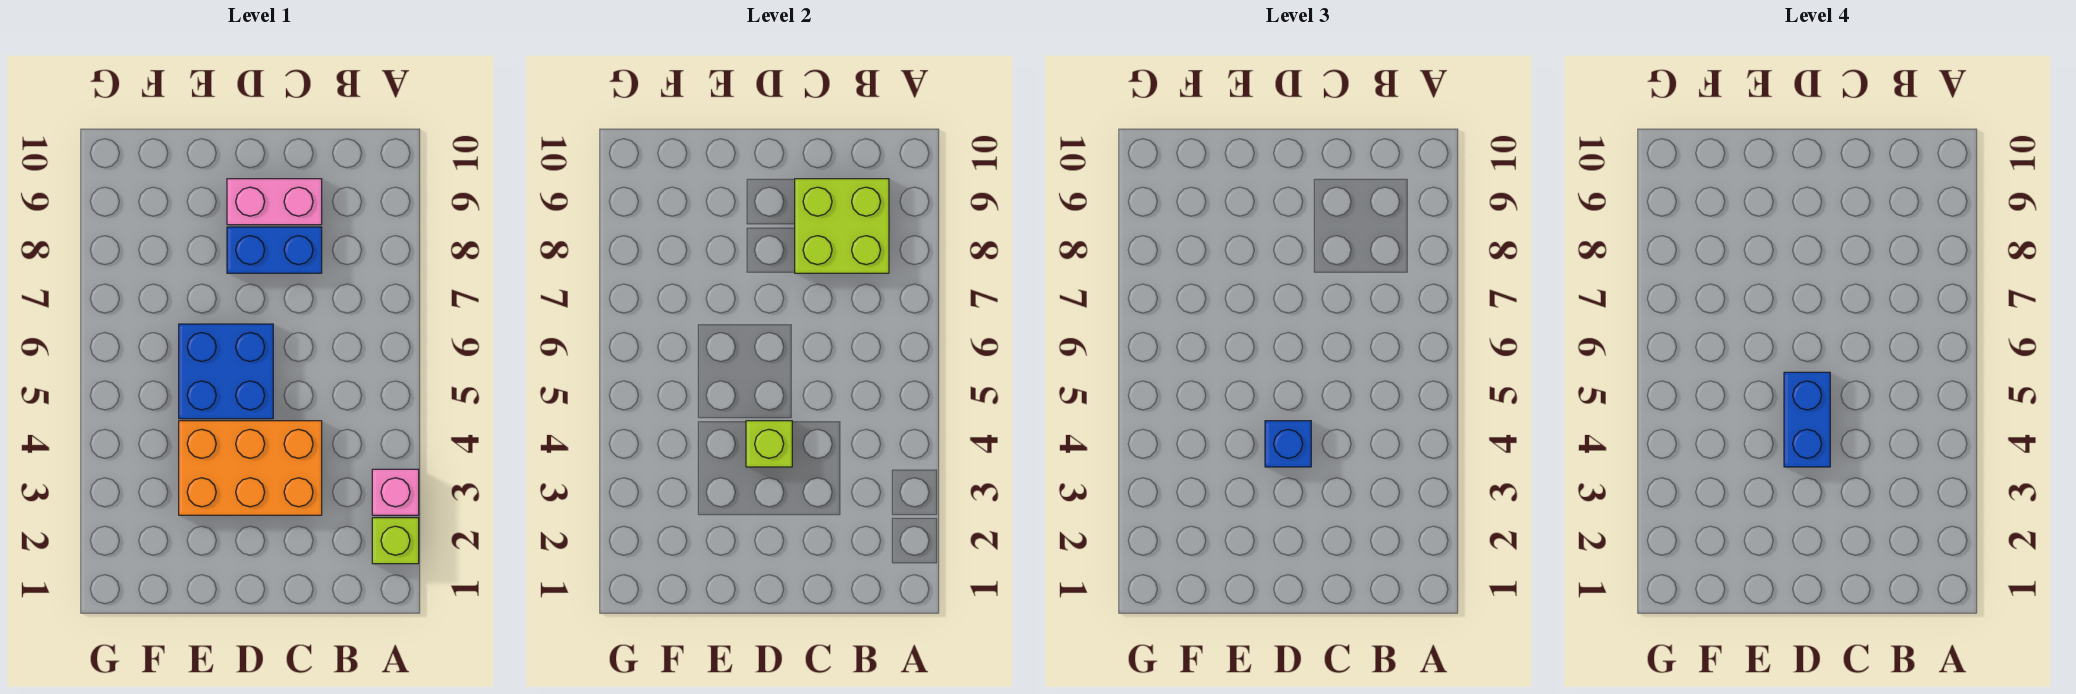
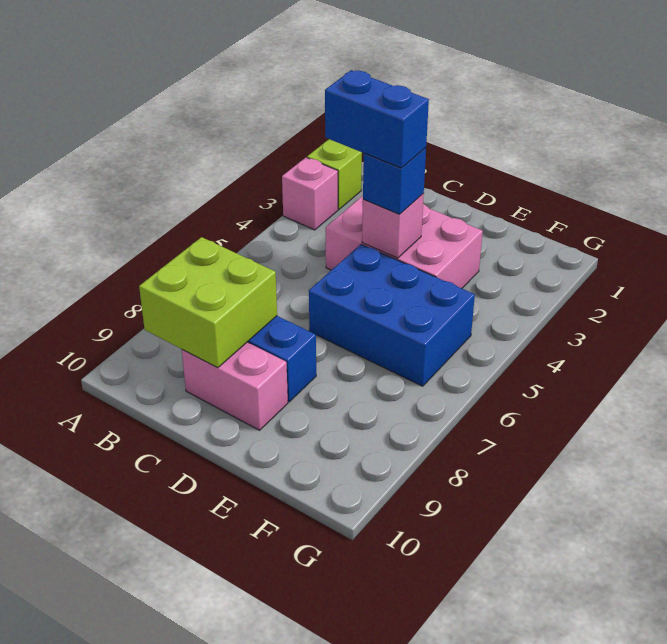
orange brick C3:E4 level 1 -> pink brick C3:E4 level 1
lime brick D4 level 2 -> pink brick D4 level 2
blue brick D4:D5 level 4 -> blue brick C4:D4 level 4
blue brick D5:E6 level 1 -> blue brick D5:F6 level 1

